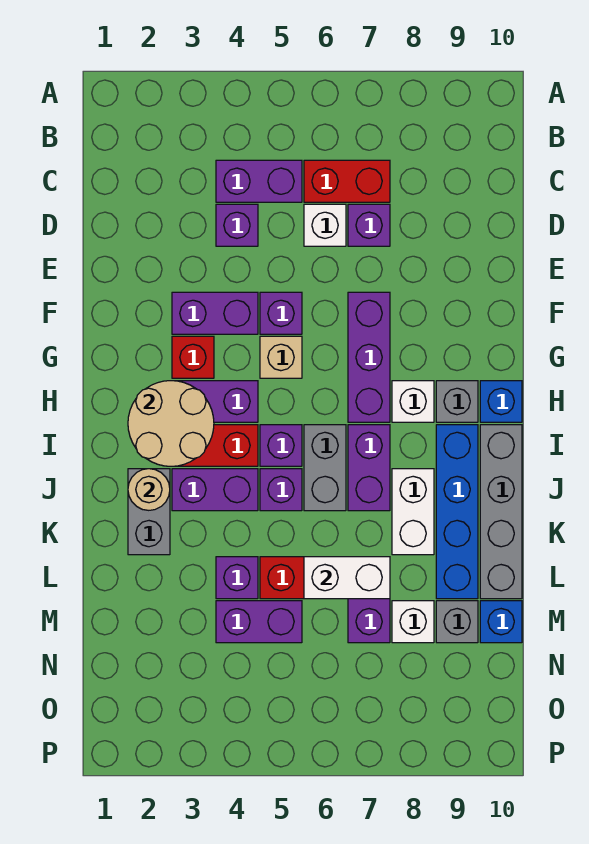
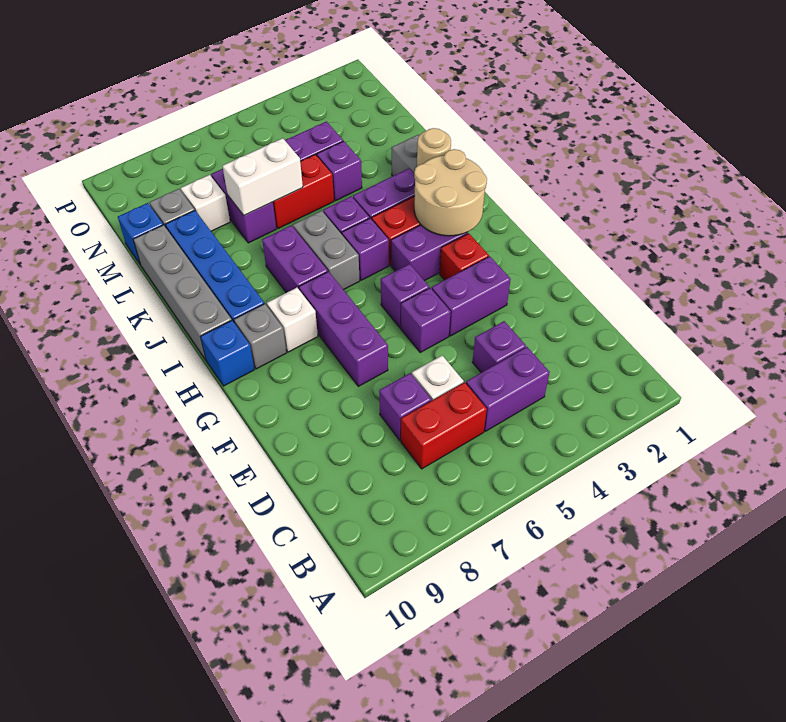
tan brick G5 level 1 -> purple brick G5 level 1
white brick J8:K8 level 1 -> none

